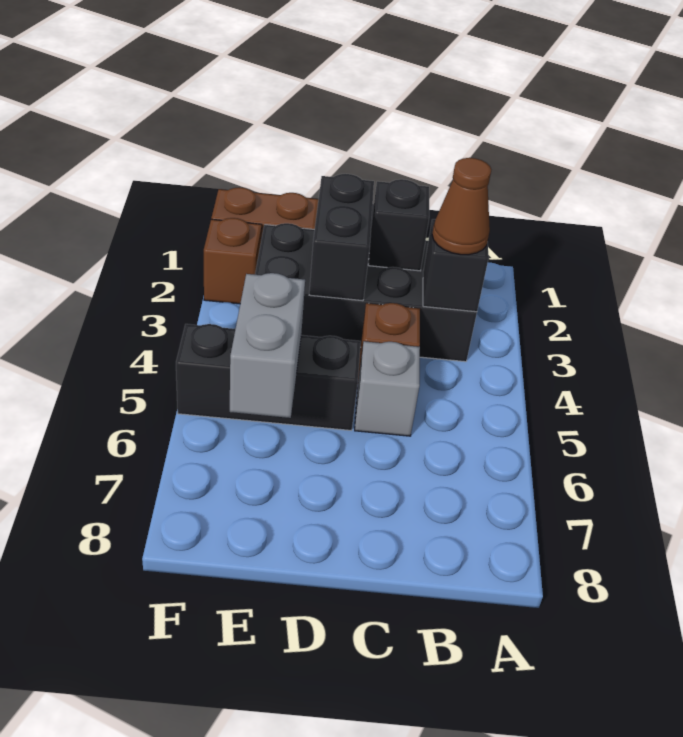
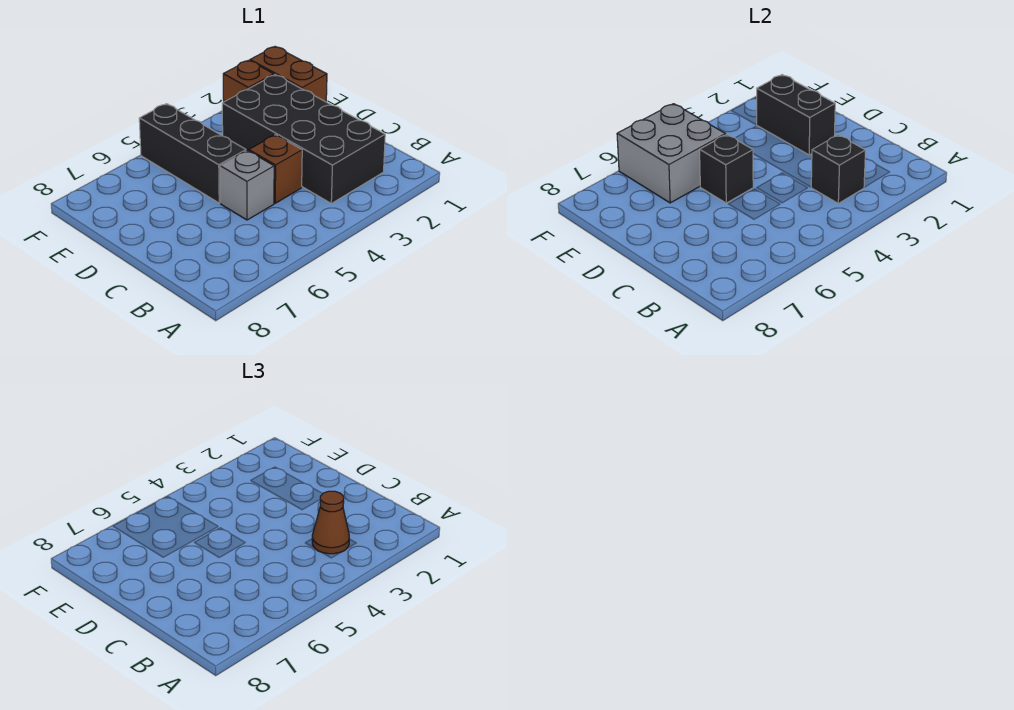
black brick C2 level 2 -> black brick D5 level 2
black brick D2:D3 level 2 -> black brick D2:E2 level 2
grey brick E5:E6 level 2 -> grey brick E5:F6 level 2

